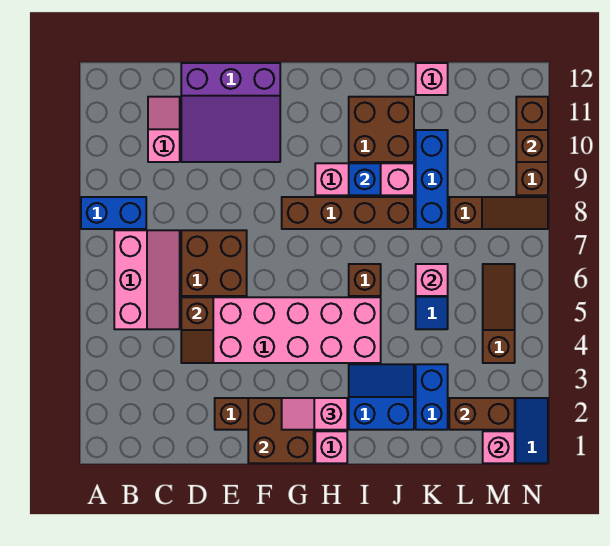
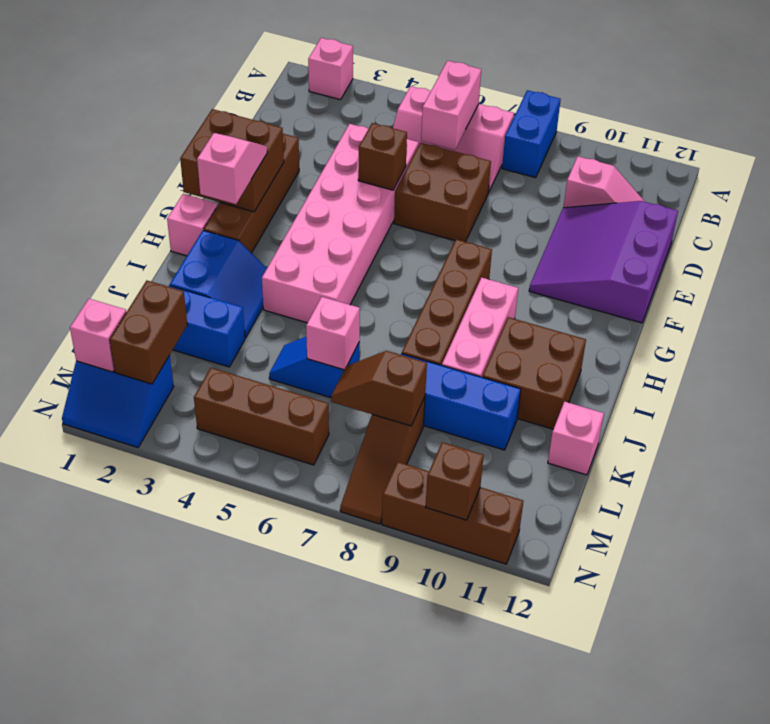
none -> pink brick A2 level 1
none -> pink brick B6:C6 level 2
brown slope D4:D5 level 2 top 5 -> brown slope L7:L8 level 2 top 8
brown brick I6 level 1 -> brown brick E5 level 2
blue brick I9 level 2 -> none
brown slope M4:M6 level 1 top 4 -> brown brick M4:M6 level 1

